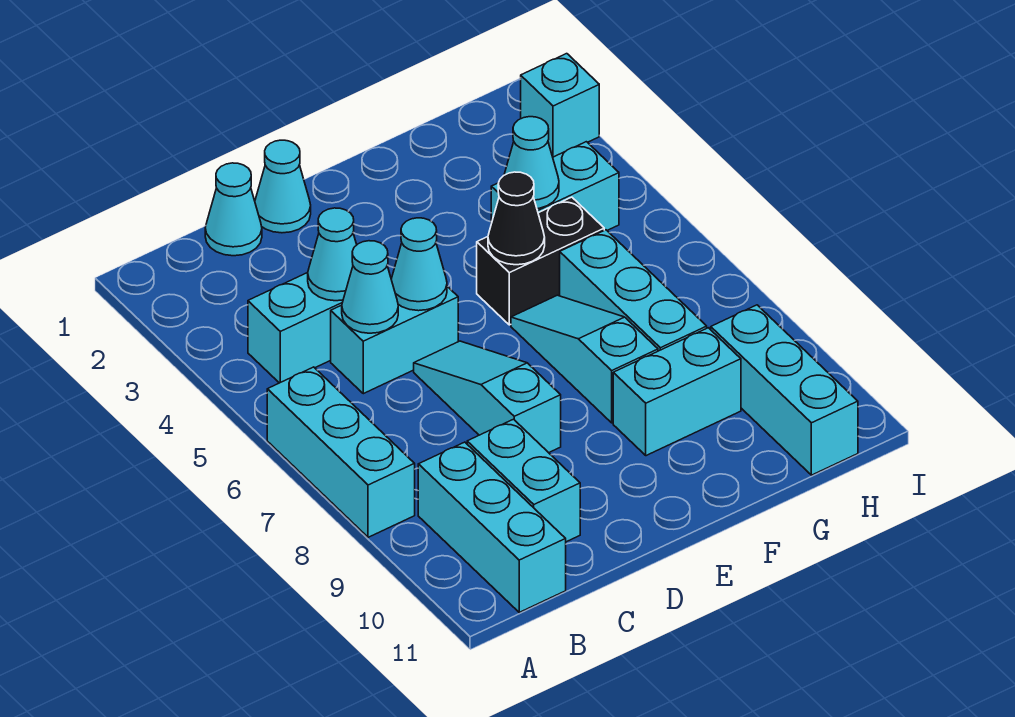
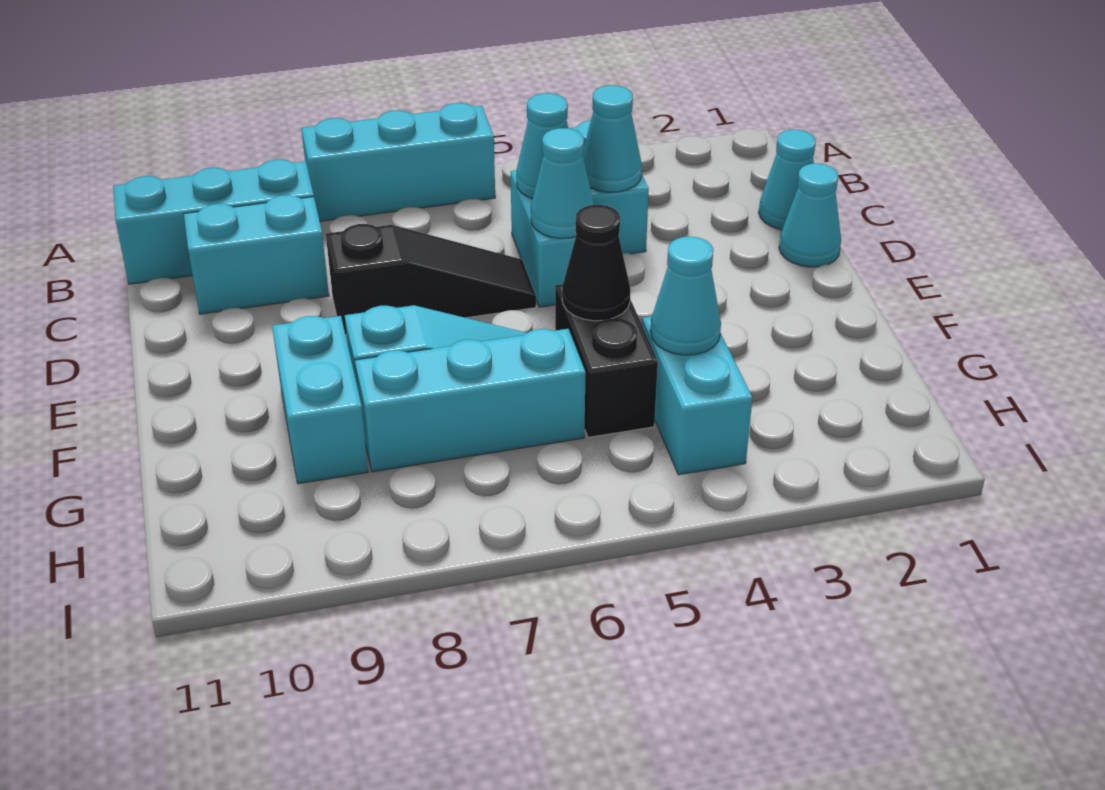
cyan slope D6:D8 level 1 top 8 -> black slope D6:D8 level 1 top 8
cyan brick H9:H11 level 1 -> none
cyan brick I2 level 1 -> none

